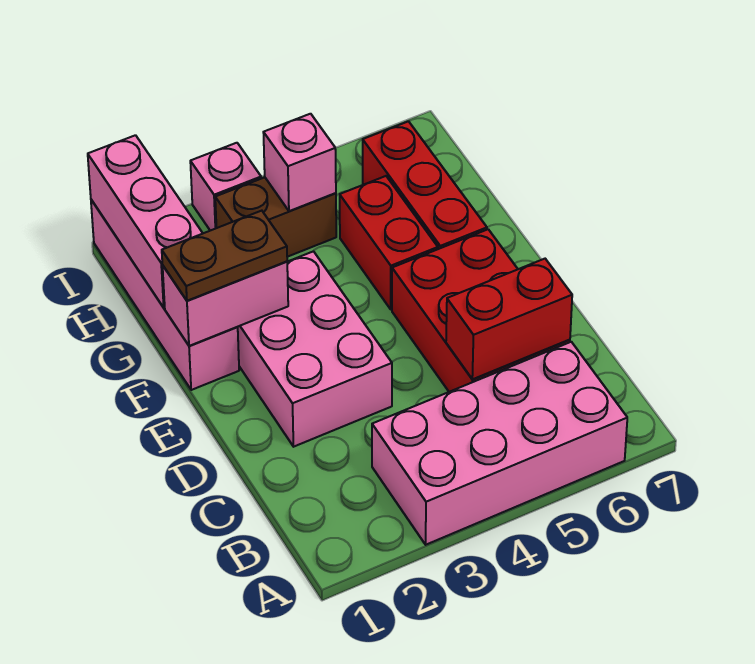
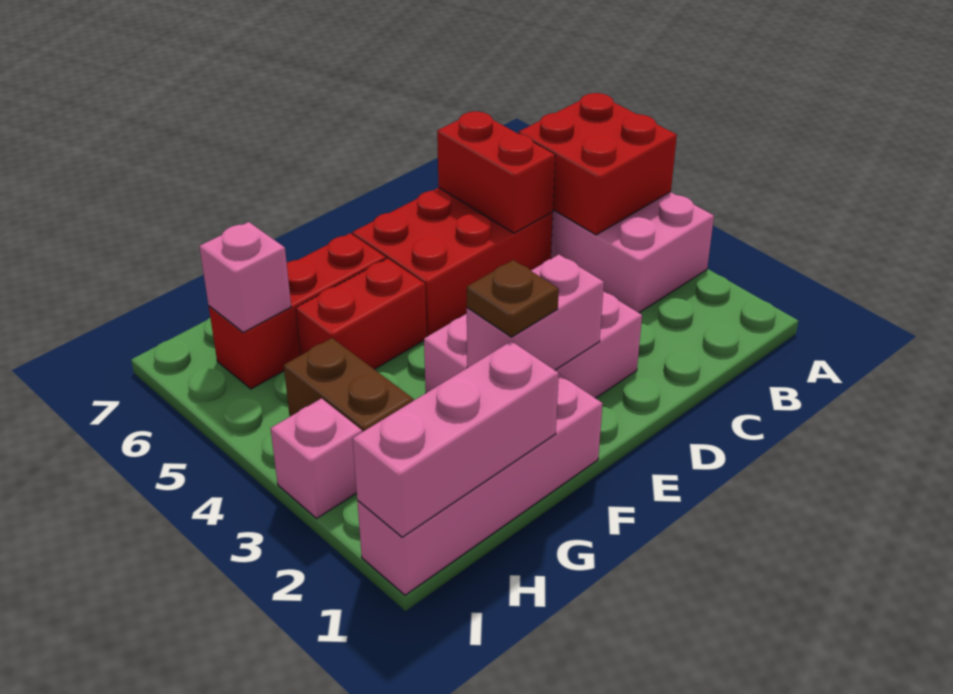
none -> red brick A4:B5 level 2
pink brick F1:F2 level 2 -> pink brick E2:F2 level 2
brown plate F1:F2 level 3 -> brown plate F2 level 3
pink brick H4 level 2 -> pink brick H6 level 2

